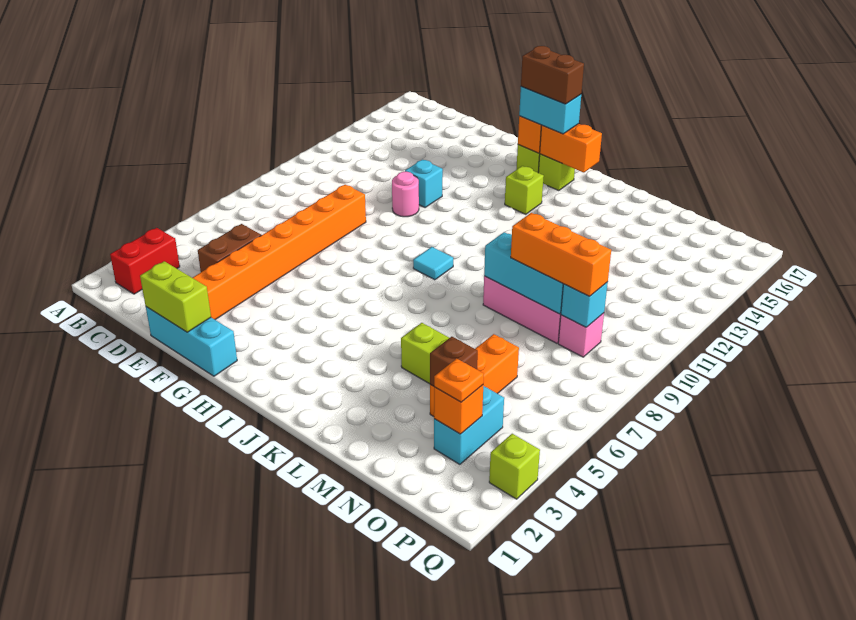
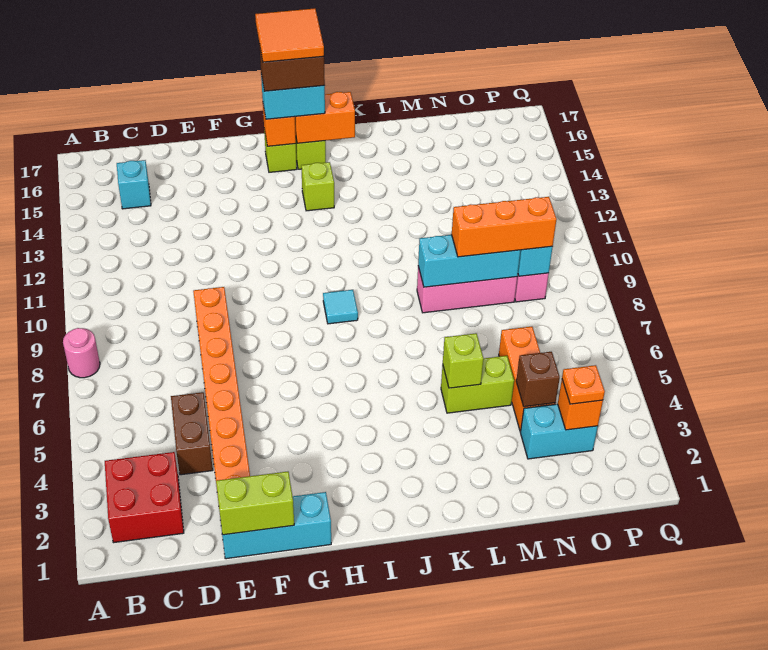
red brick B2:B3 level 1 -> red brick B2:C3 level 1
pink round brick F11 level 1 -> pink round brick A8 level 1
cyan brick F12 level 1 -> cyan brick C15 level 1
none -> orange tile H16:I17 level 5
cyan brick O3:O4 level 1 -> cyan brick N3:O3 level 1
lime brick Q3 level 1 -> lime brick L5 level 2

